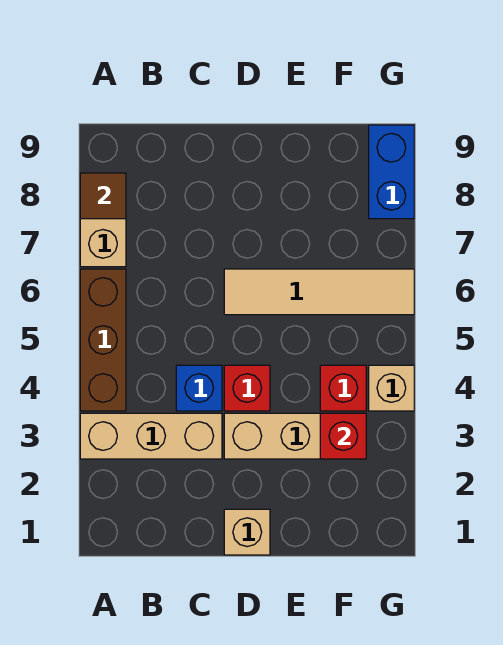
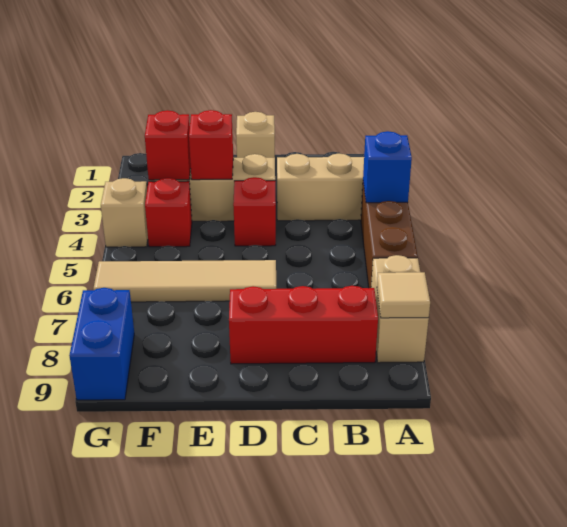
brown tile A8 level 2 -> tan tile A8 level 2
none -> red brick B8:D8 level 1
blue brick C4 level 1 -> blue brick A4 level 2
none -> red brick E3 level 2

